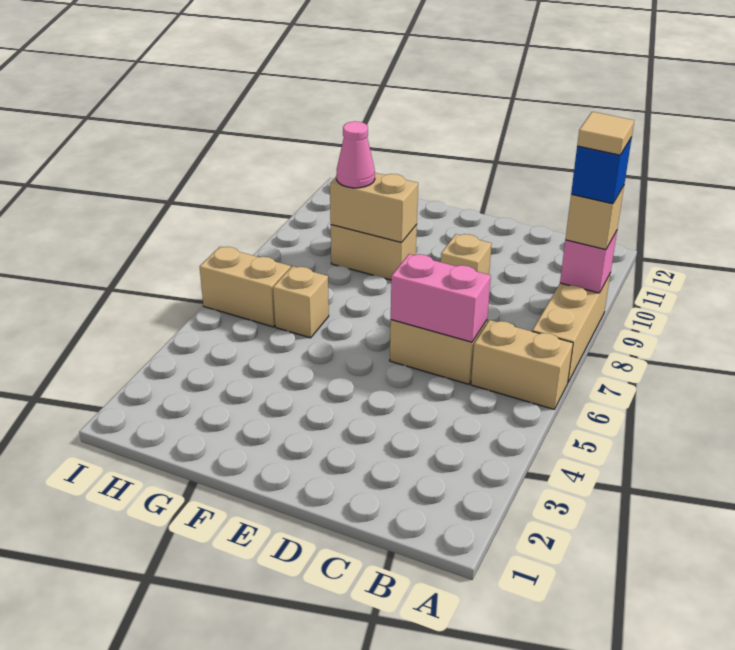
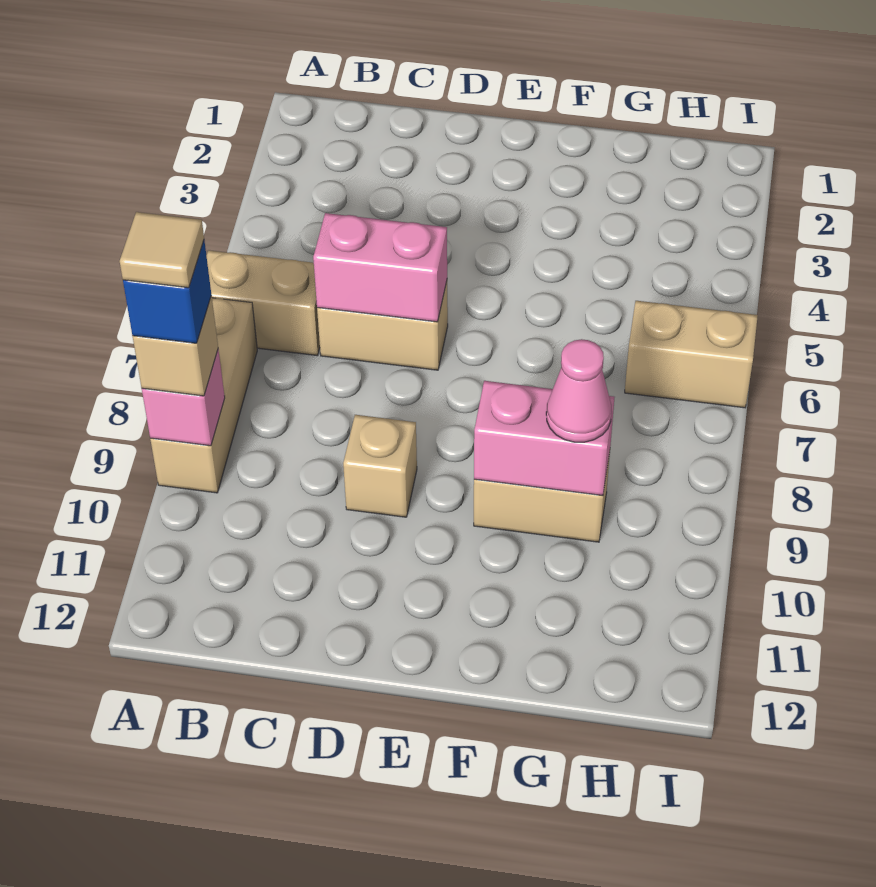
tan brick F9:G9 level 2 -> pink brick F9:G9 level 2
tan brick G6 level 1 -> none

